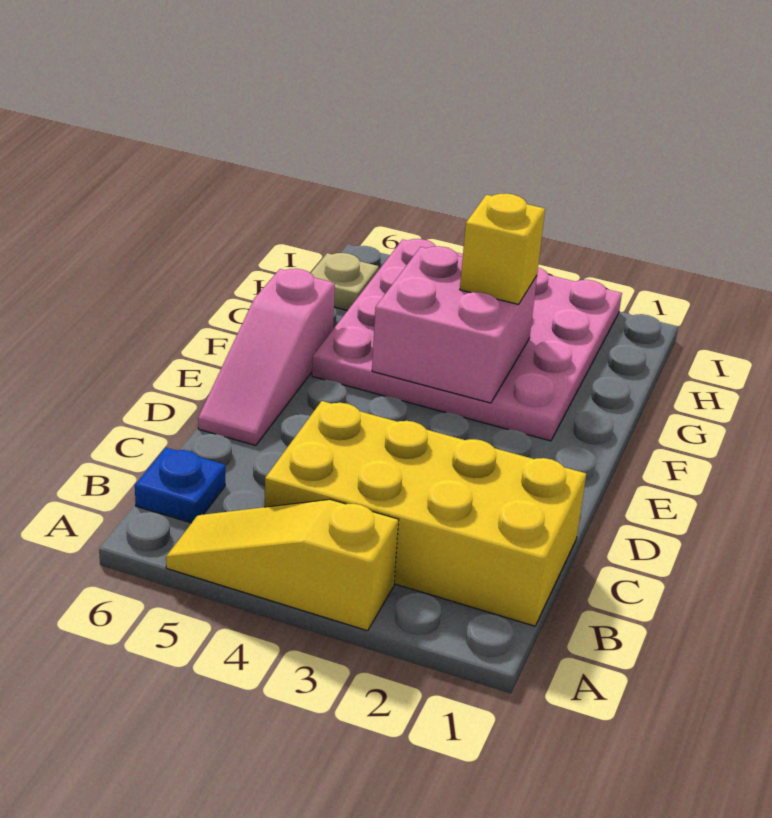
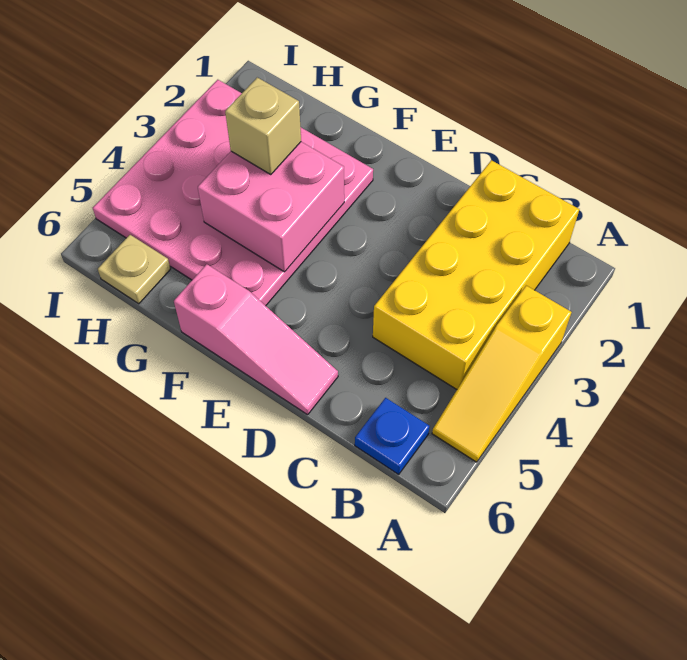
yellow brick G3 level 3 -> tan brick G3 level 3

